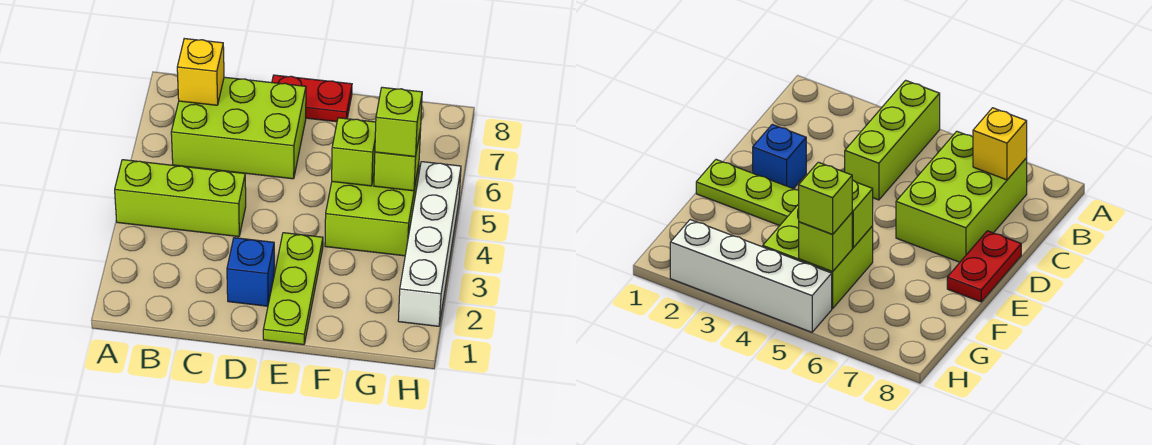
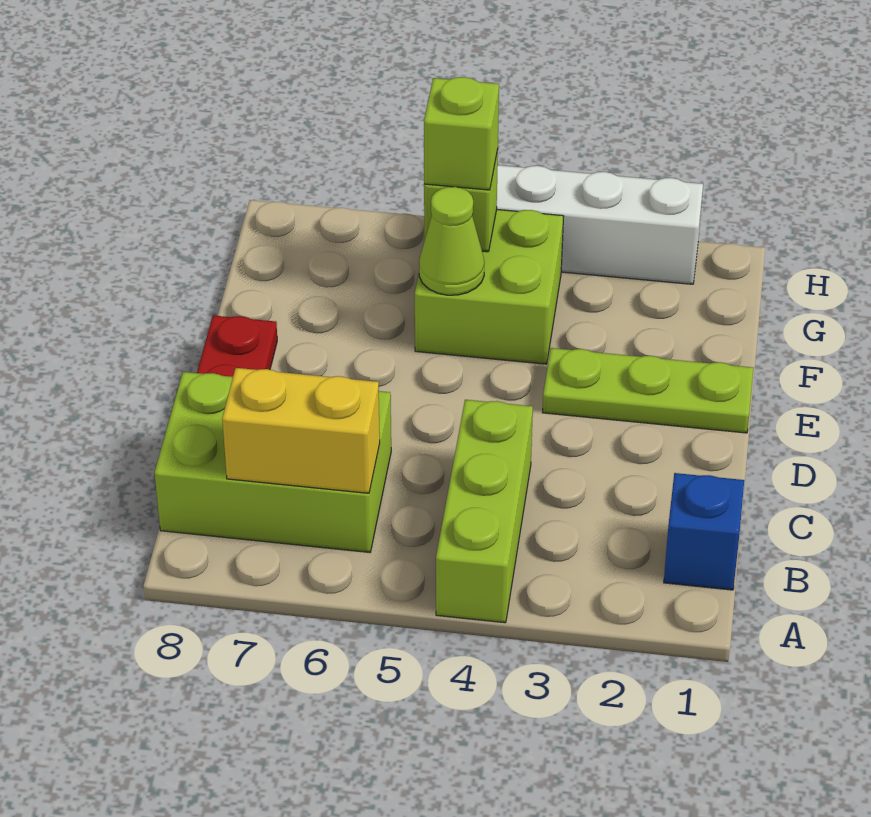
lime brick B6:D7 level 1 -> lime brick B6:C8 level 1
yellow brick B7 level 2 -> yellow brick B6:B7 level 2
blue brick D2 level 1 -> blue brick B1 level 1
lime brick F5 level 2 -> lime cone F5 level 2

